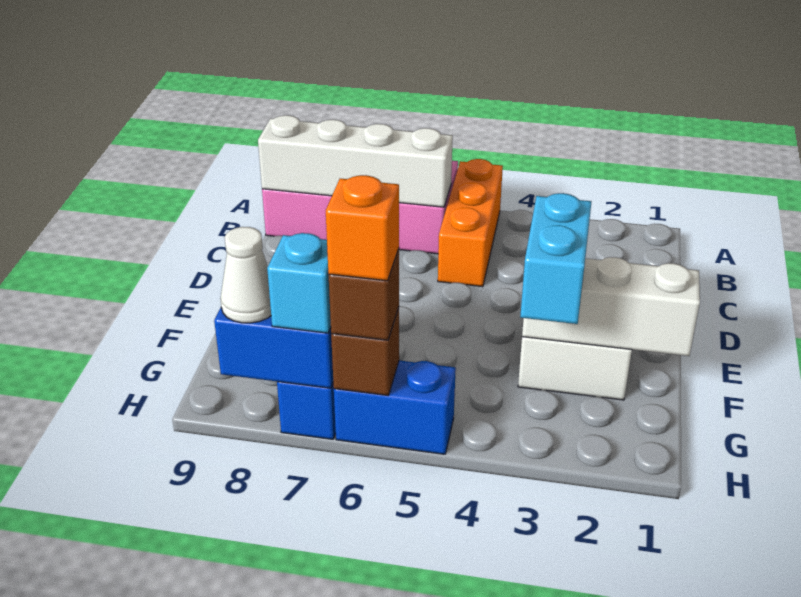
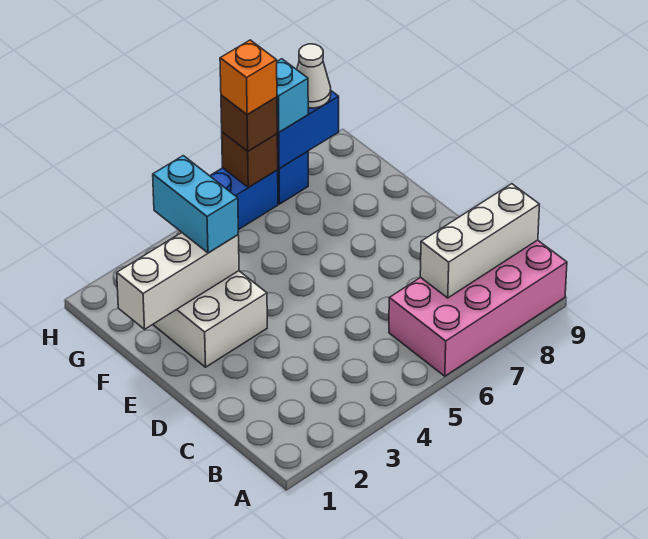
orange brick A5:C5 level 1 -> none
white brick B6:B9 level 2 -> white brick B7:B9 level 2

